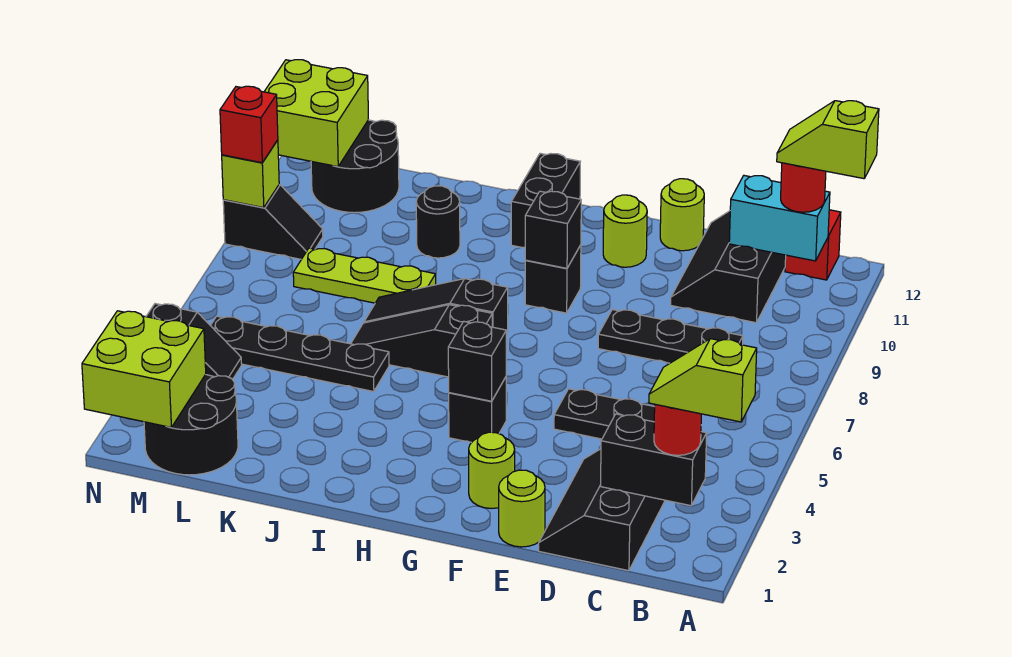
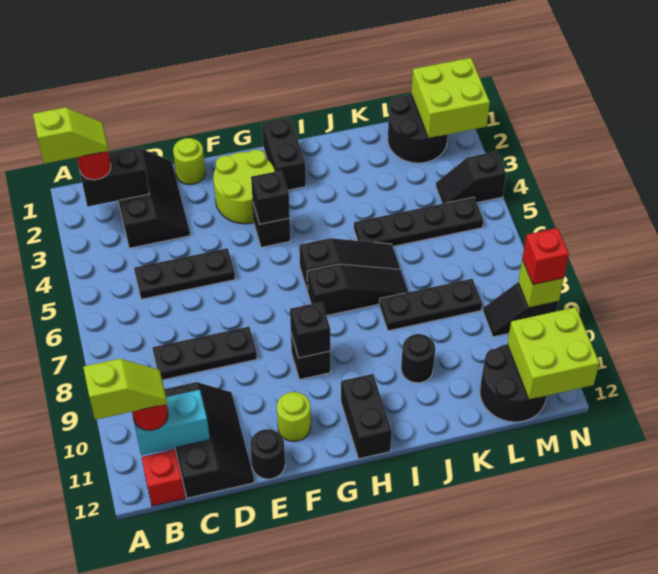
lime round brick E12 level 1 -> black round brick E12 level 1
lime round brick F2 level 1 -> lime round brick F2:G3 level 1
none -> black brick H1:H2 level 1
lime plate J8:L8 level 1 -> black plate J8:L8 level 1

